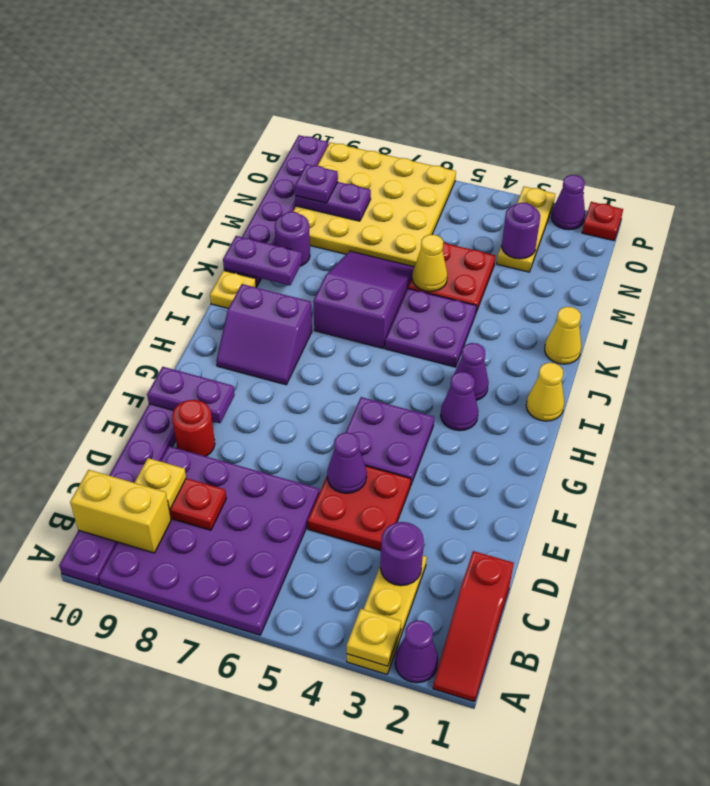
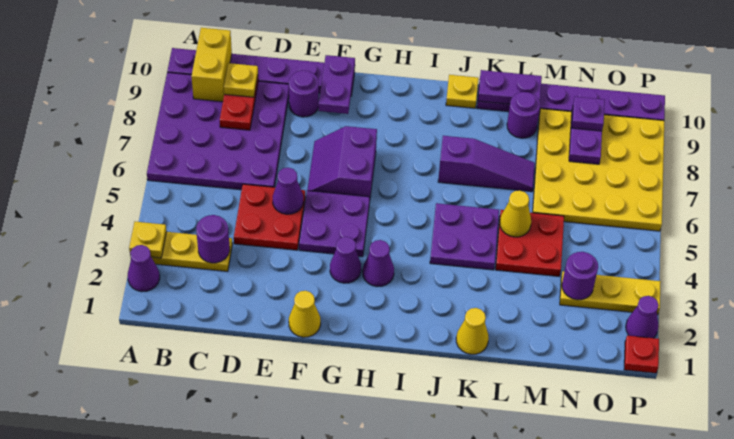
red slope A1:C1 level 1 top C -> none
red round brick E9 level 1 -> purple round brick E9 level 1
purple slope H8:I9 level 1 top I -> purple slope F6:G7 level 1 top G
yellow cone I1 level 1 -> yellow cone F1 level 1
purple cone I3 level 1 -> purple cone G3 level 1
purple slope J6:L7 level 1 top J -> purple slope J7:L7 level 1 top J
purple plate K9:K10 level 2 -> purple plate K10:L10 level 2

